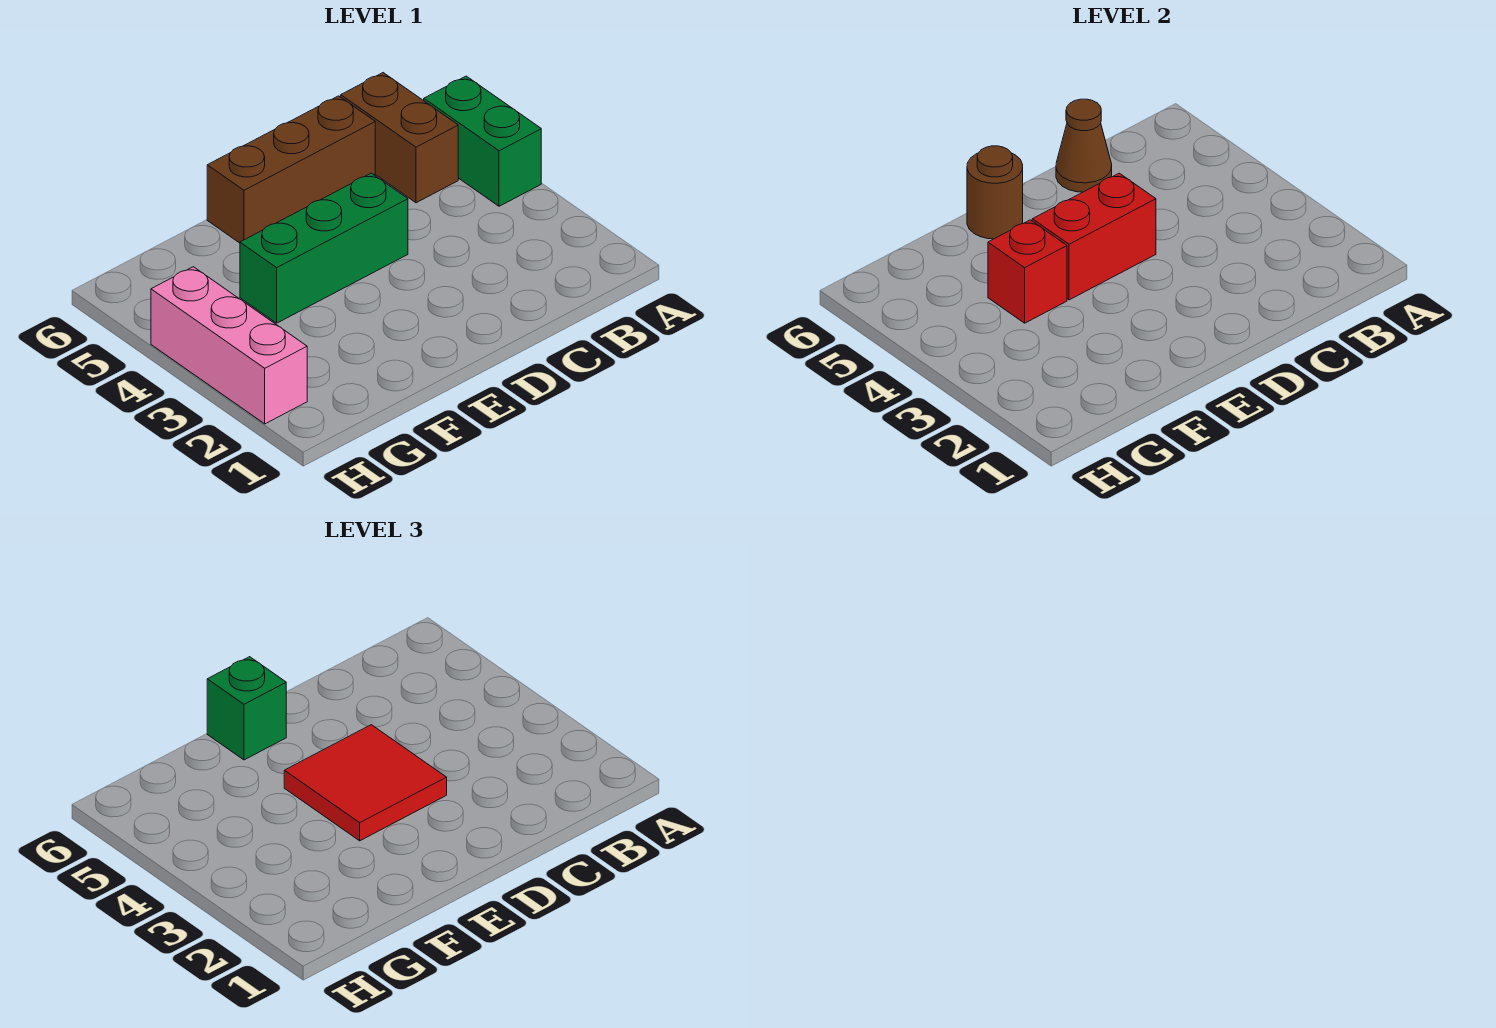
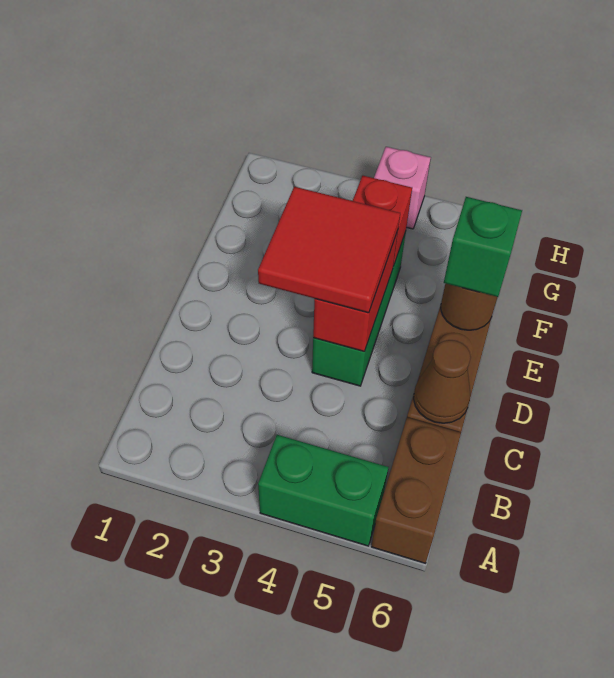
brown brick B5:B6 level 1 -> brown brick A6:B6 level 1
pink brick H2:H4 level 1 -> pink brick H4 level 1

